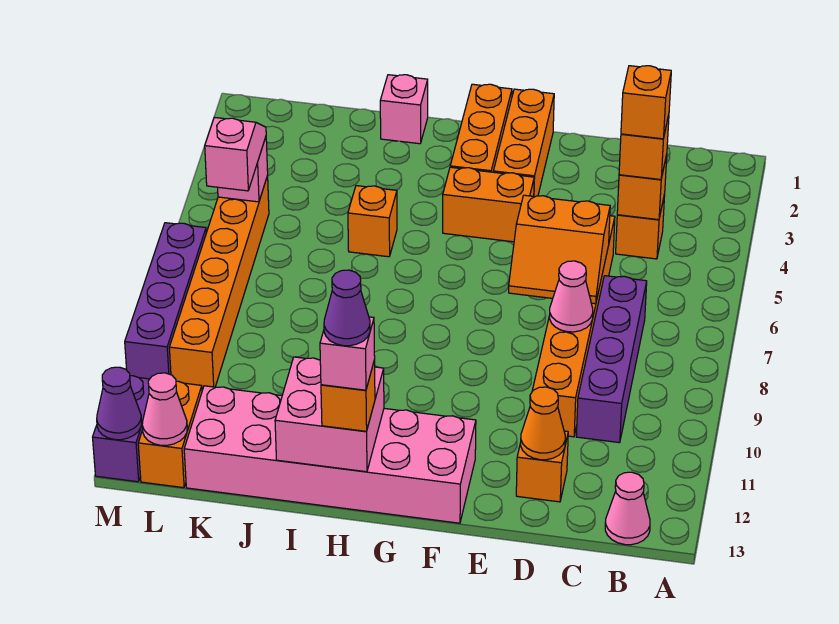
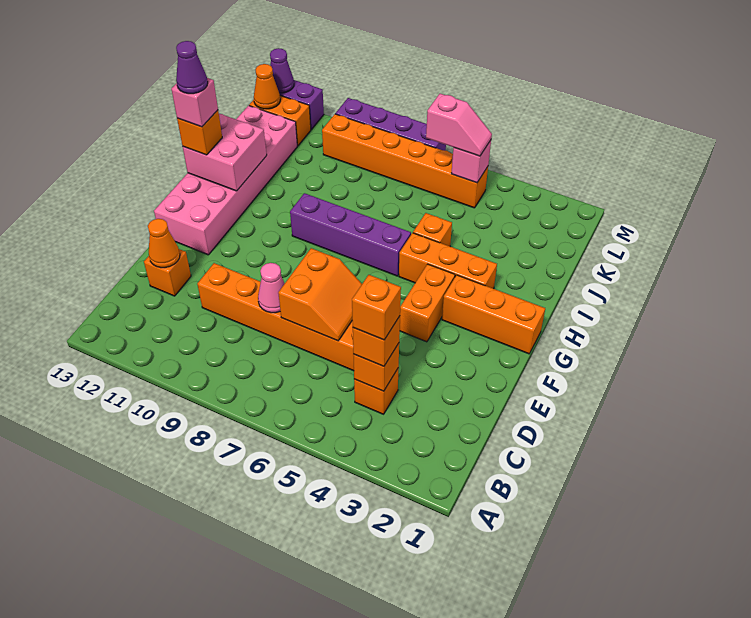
pink cone B13 level 1 -> none
purple brick C7:C10 level 1 -> purple brick H6:H9 level 1
orange slope D6:E7 level 2 top 6 -> orange slope D6:E7 level 2 top 7
orange brick F1:F3 level 1 -> orange brick H3:H5 level 1
pink brick I1 level 1 -> none
pink cone L13 level 2 -> orange cone L13 level 2

